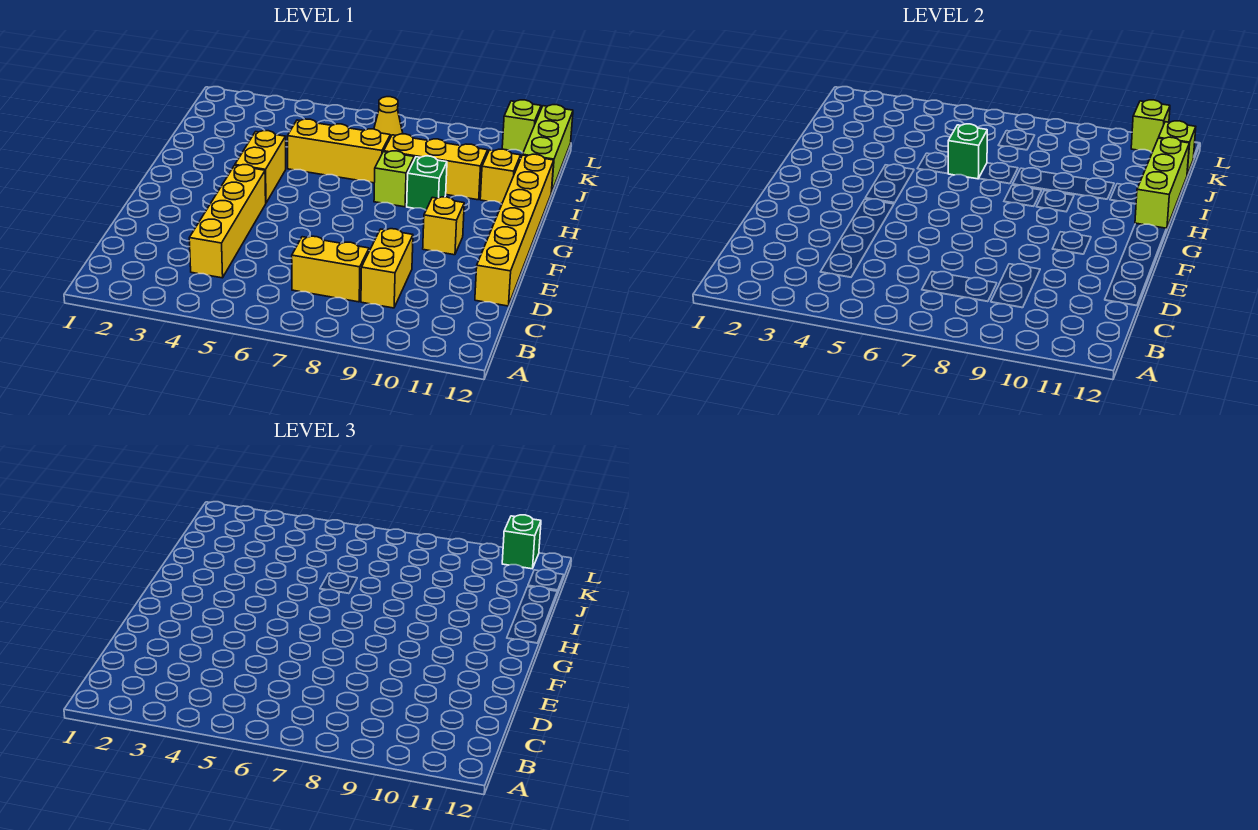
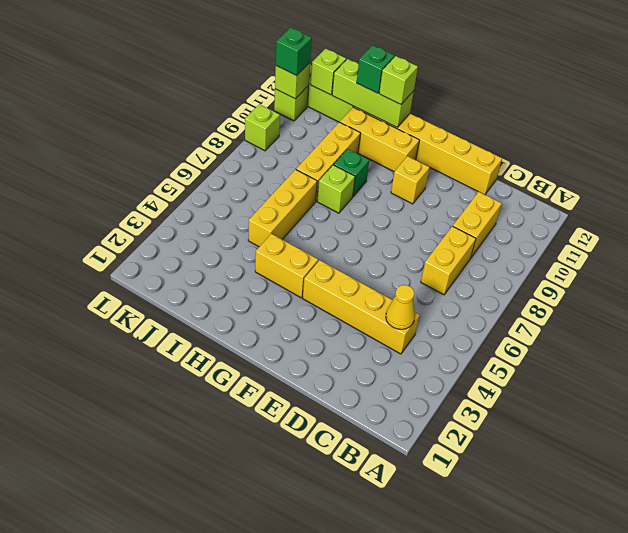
yellow brick C9:D9 level 1 -> yellow brick C9:C10 level 1
none -> lime brick H12 level 3
green brick I6 level 2 -> green brick I12 level 3
yellow brick I11 level 1 -> yellow brick G11:I11 level 1
yellow cone K7 level 1 -> yellow cone C4 level 2
none -> lime brick L9 level 1

